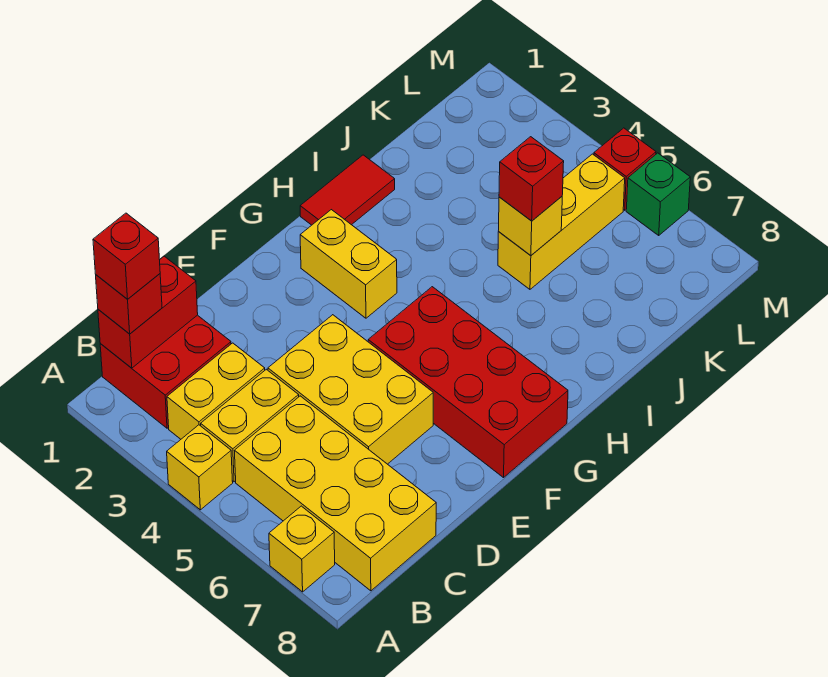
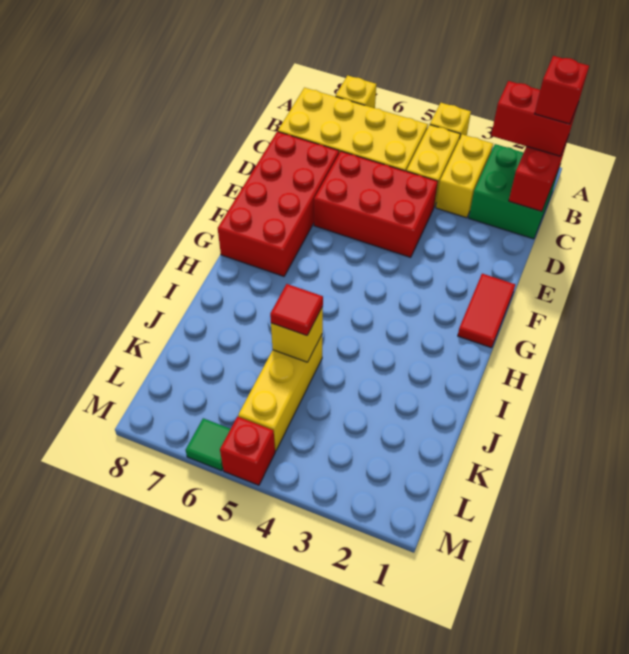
red brick B1:C2 level 1 -> green brick B1:C2 level 1
red brick B1 level 3 -> red brick B1:B2 level 3
yellow brick D4:E6 level 1 -> red brick D4:E6 level 1
red brick F5:G8 level 1 -> red brick D7:G8 level 1
yellow brick G2:G3 level 1 -> none
red tile H1:I1 level 1 -> red tile F1:G1 level 1
red brick J5 level 3 -> red tile J5 level 3
green brick M6 level 1 -> green tile M6 level 1

